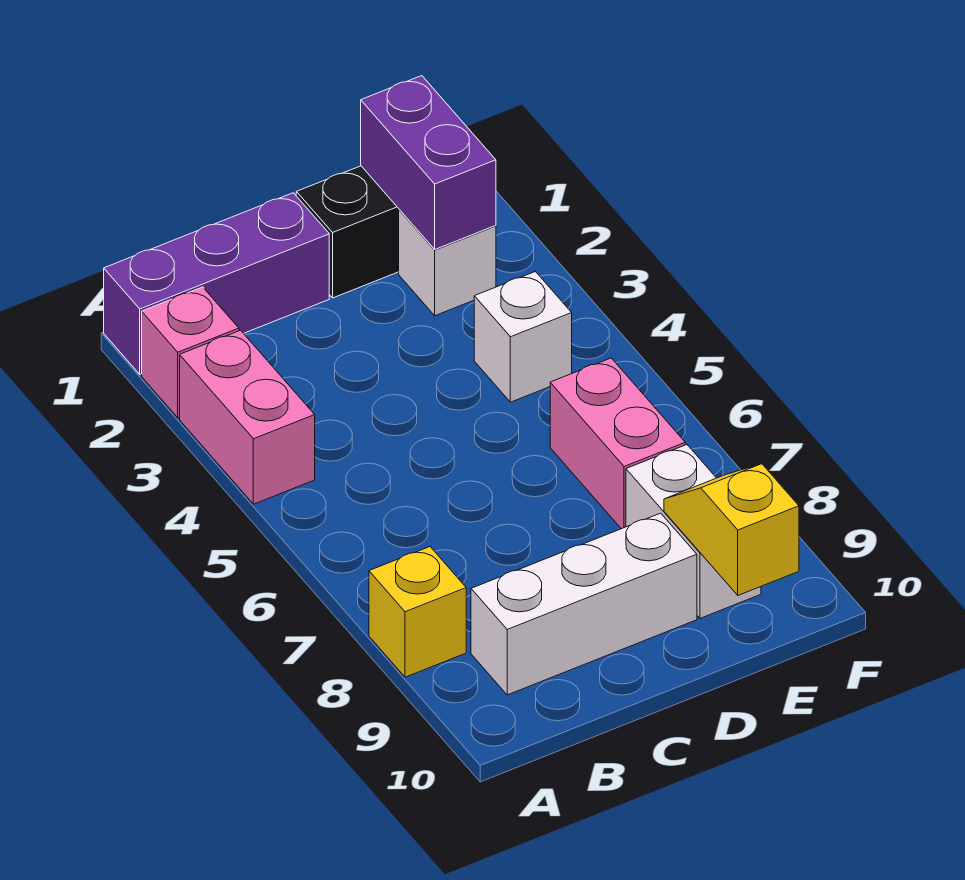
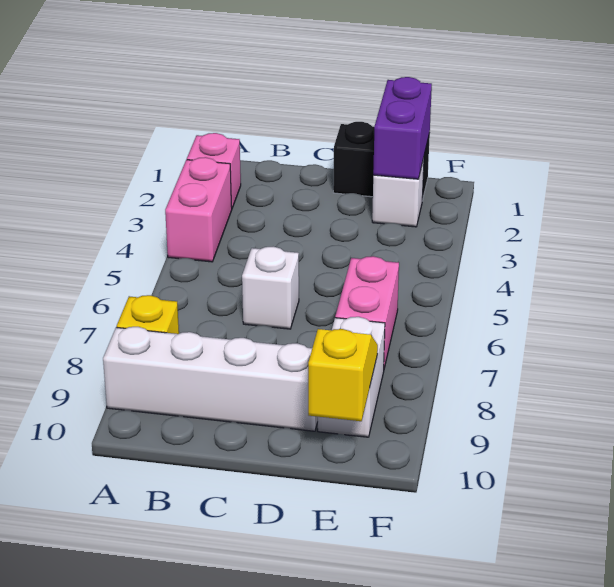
purple brick A1:C1 level 1 -> none
white brick B9:D9 level 1 -> white brick A9:D9 level 1
white brick E4 level 1 -> white brick C6 level 1

